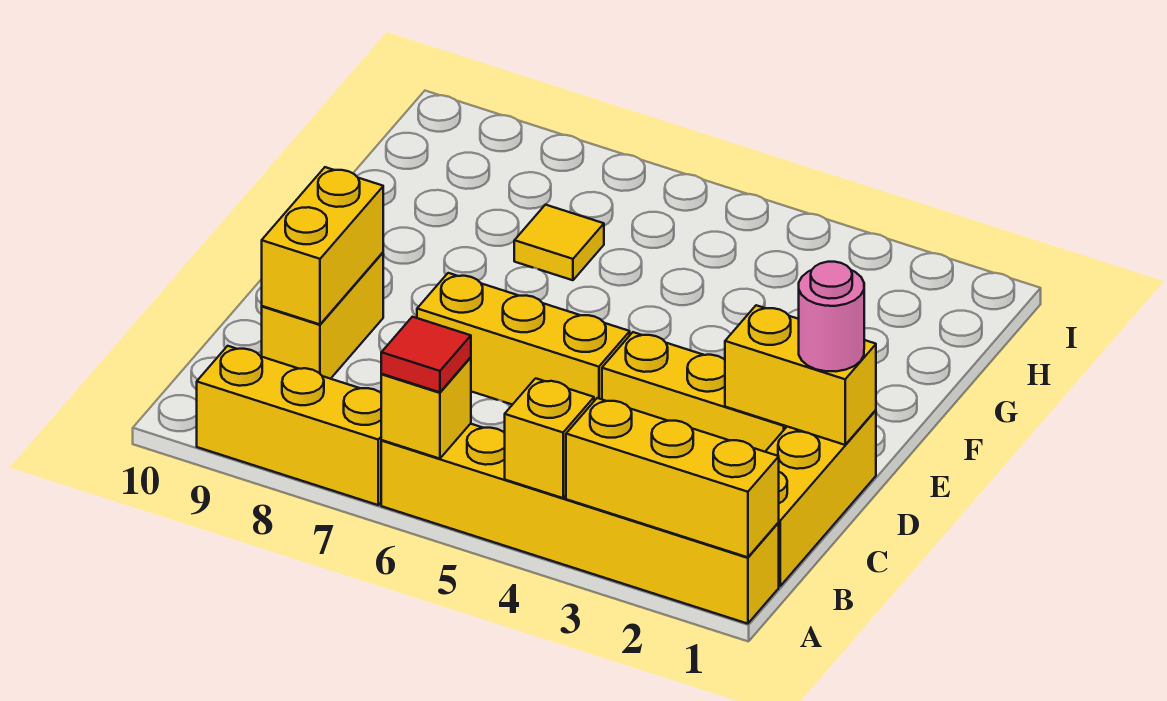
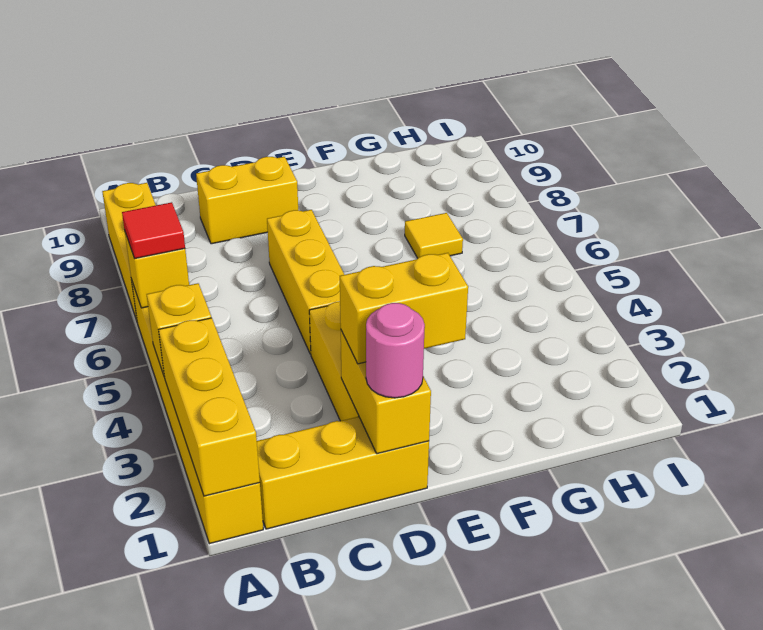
yellow brick C9:D9 level 2 -> yellow brick D2:E2 level 3

